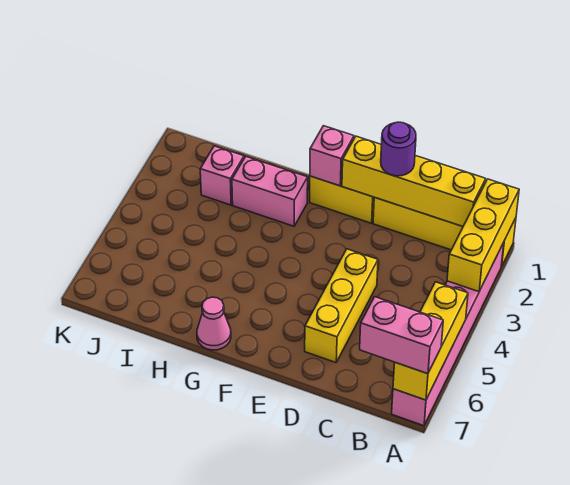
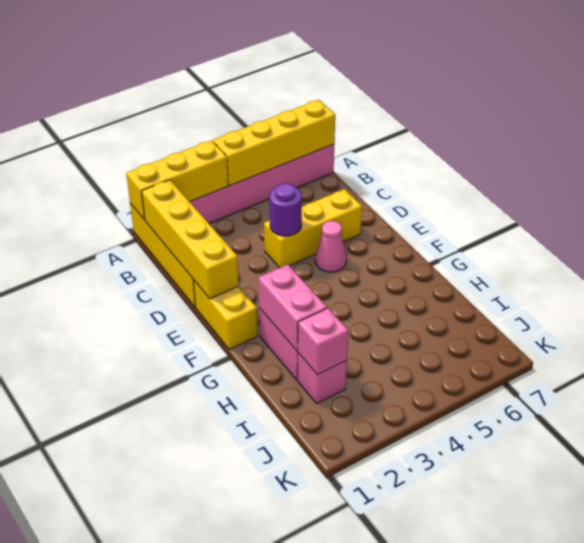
yellow brick A5:A7 level 2 -> yellow brick A4:A7 level 2
pink brick A7:B7 level 3 -> pink brick G2:H2 level 2
purple round brick D1 level 3 -> purple round brick D4 level 2
pink brick F1 level 2 -> pink brick I2 level 2
pink cone G7 level 1 -> pink cone E5 level 1

